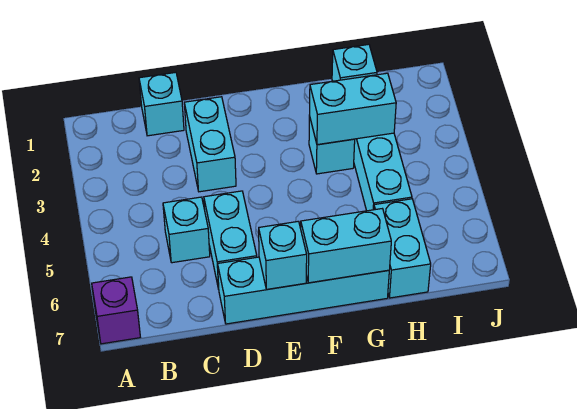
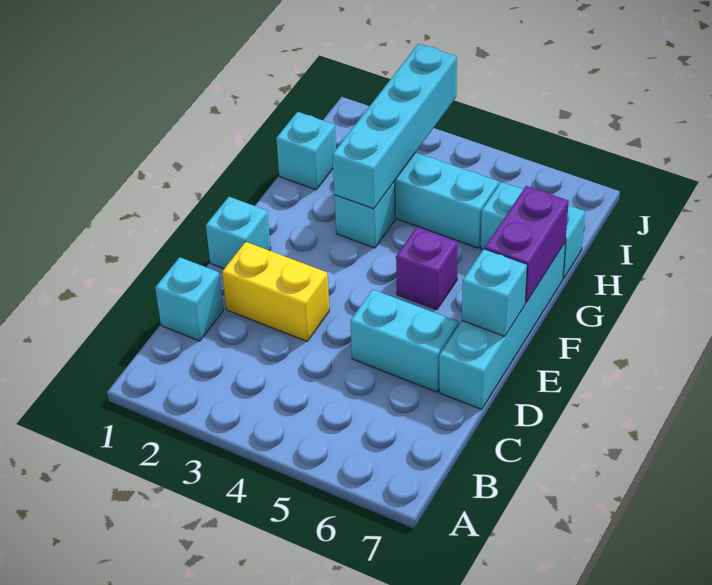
purple brick A7 level 1 -> purple brick F5 level 1
cyan brick C5 level 1 -> cyan brick E1 level 1
cyan brick D2:D3 level 1 -> yellow brick D2:D3 level 1
cyan brick F7:G7 level 2 -> purple brick F7:G7 level 2
cyan brick G3:H3 level 2 -> cyan brick G3:J3 level 2

